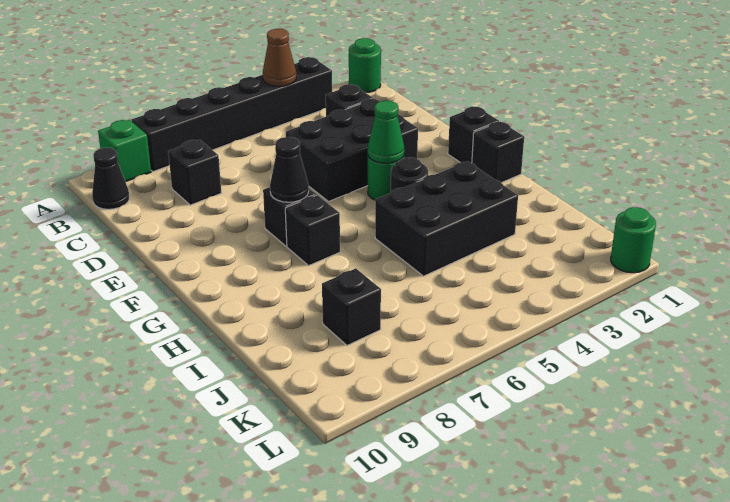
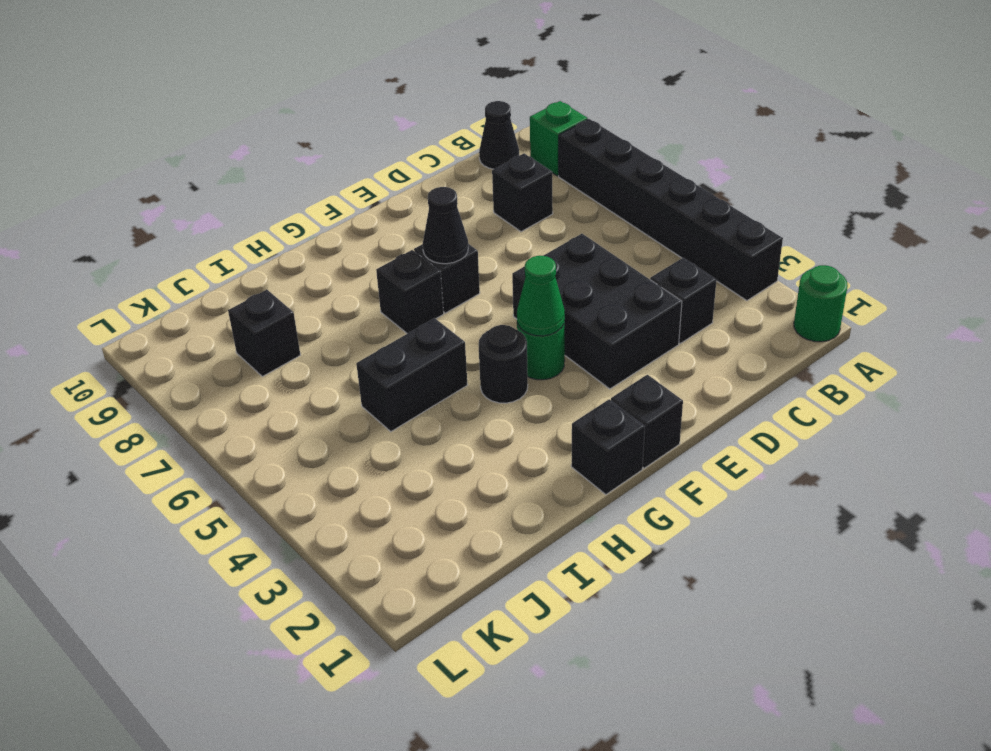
brown cone A4 level 2 -> none
black brick H3:I5 level 1 -> black brick H5:I5 level 1
green round brick L1 level 1 -> none

